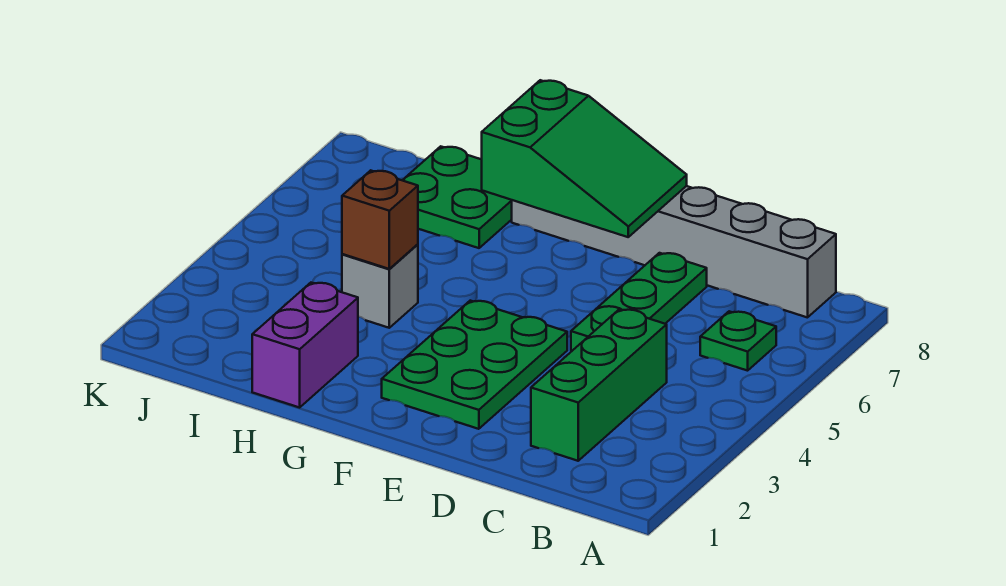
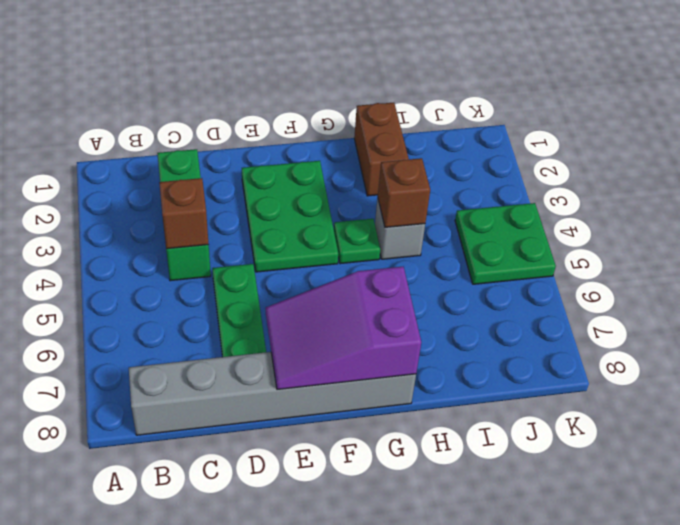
green plate B6 level 1 -> green plate G4 level 1
none -> brown brick C4 level 2
green slope E7:G8 level 2 top G -> purple slope E7:G8 level 2 top G
purple brick H1:H2 level 1 -> brown brick H1:H2 level 1
green plate H7:I8 level 1 -> green plate J4:K5 level 1

